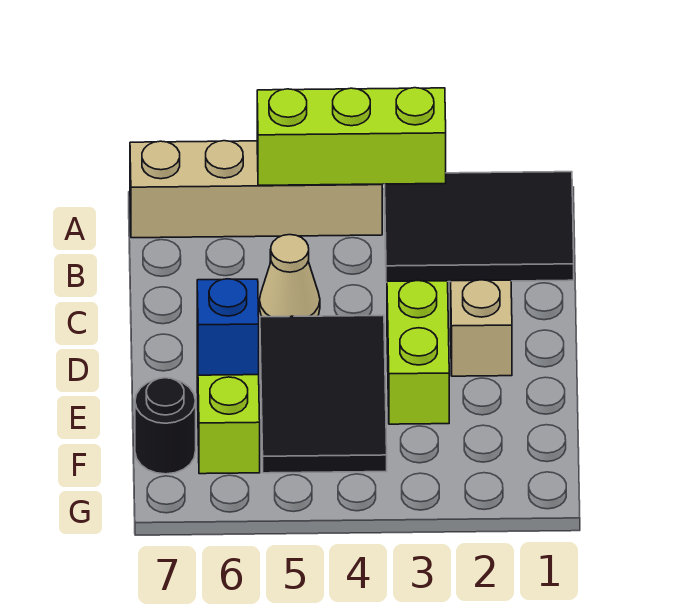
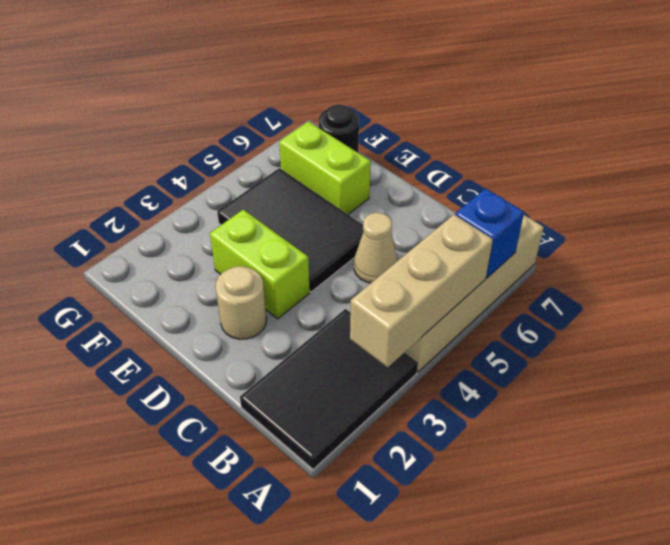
lime brick A3:A5 level 2 -> tan brick A3:A5 level 2
tan brick D2 level 1 -> tan round brick D2 level 1
blue brick E6 level 2 -> blue brick A6 level 2

